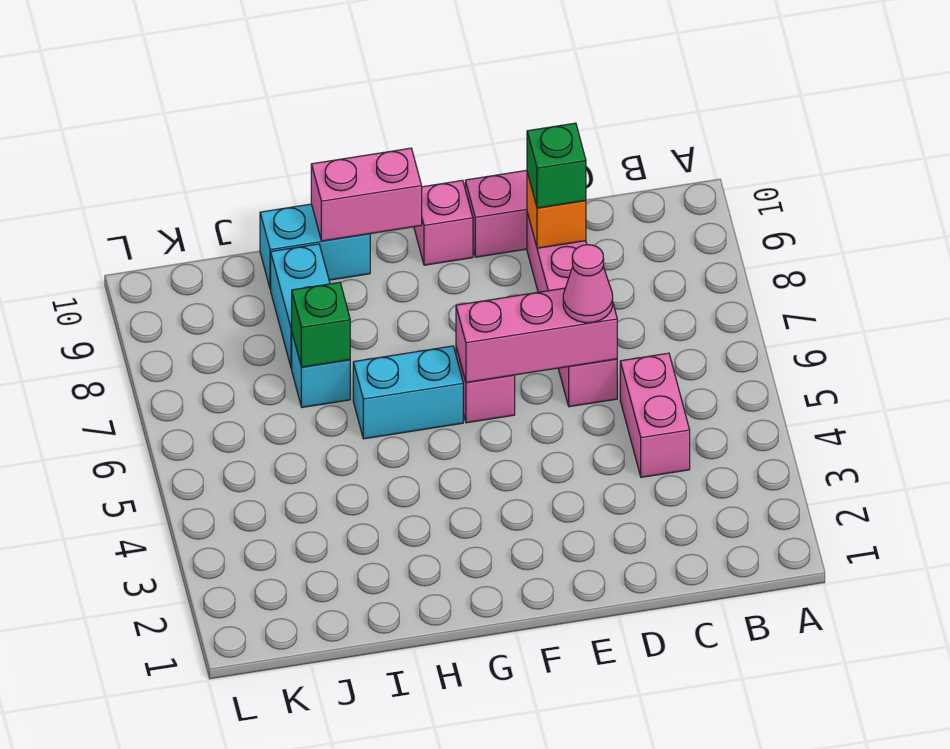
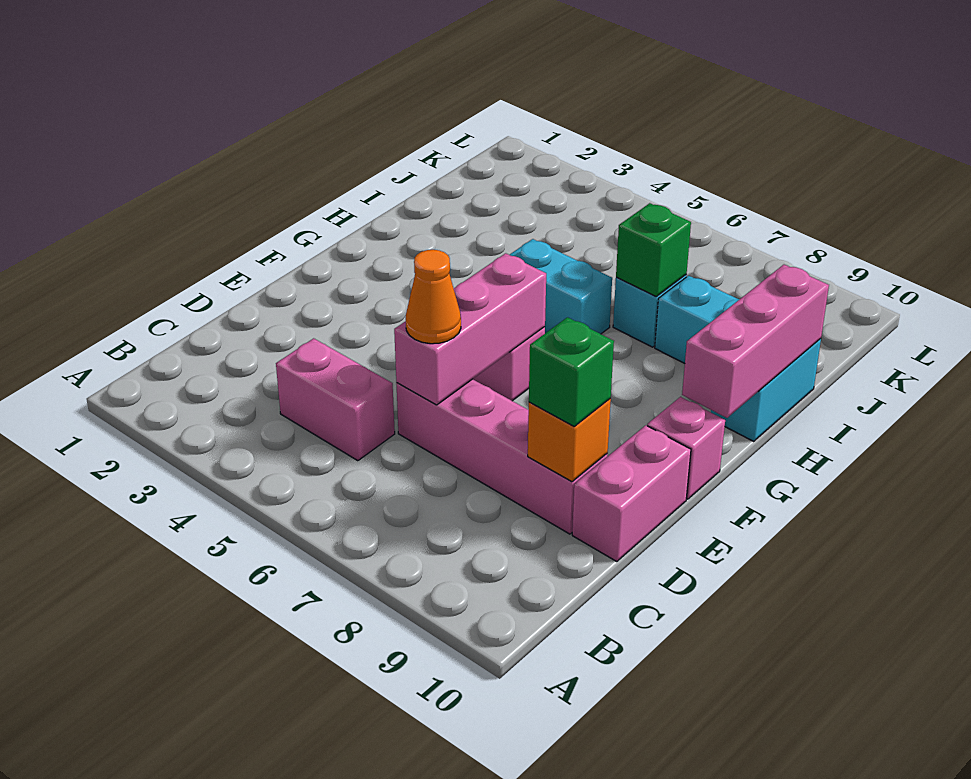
pink cone D6 level 3 -> orange cone D6 level 3
cyan brick G6:H6 level 1 -> cyan brick H5:H6 level 1
pink brick G10:H10 level 2 -> pink brick G10:I10 level 2

